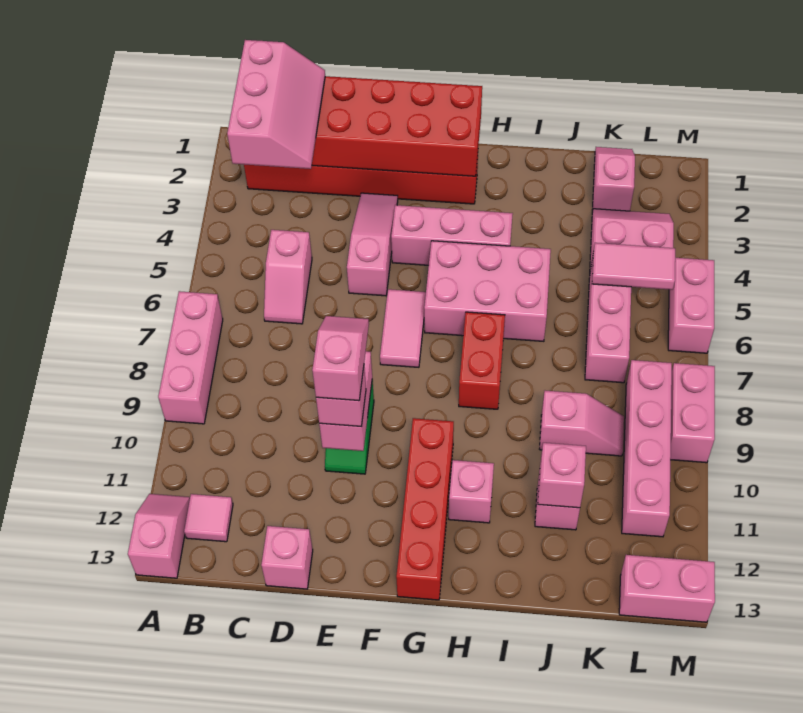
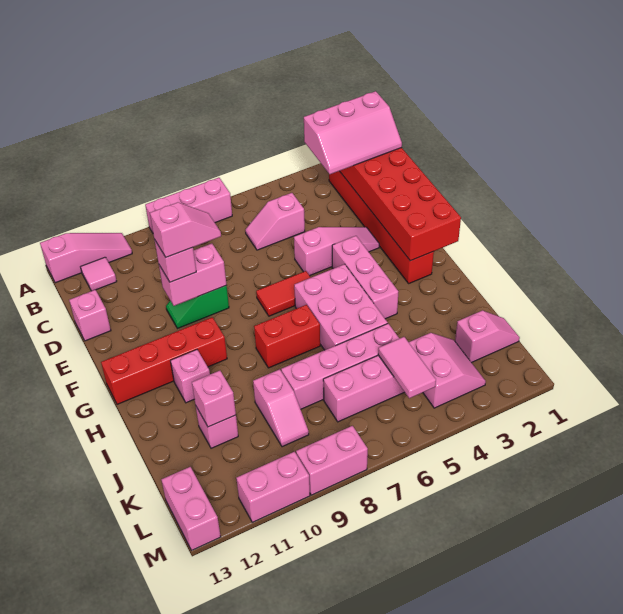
pink slope A12:A13 level 1 top 13 -> pink slope A11:A13 level 1 top 13
pink tile F6:F7 level 1 -> red tile F6:F7 level 1
pink brick L8:L11 level 1 -> pink brick J5:J8 level 1
pink brick M5:M6 level 1 -> pink brick M10:M11 level 1

